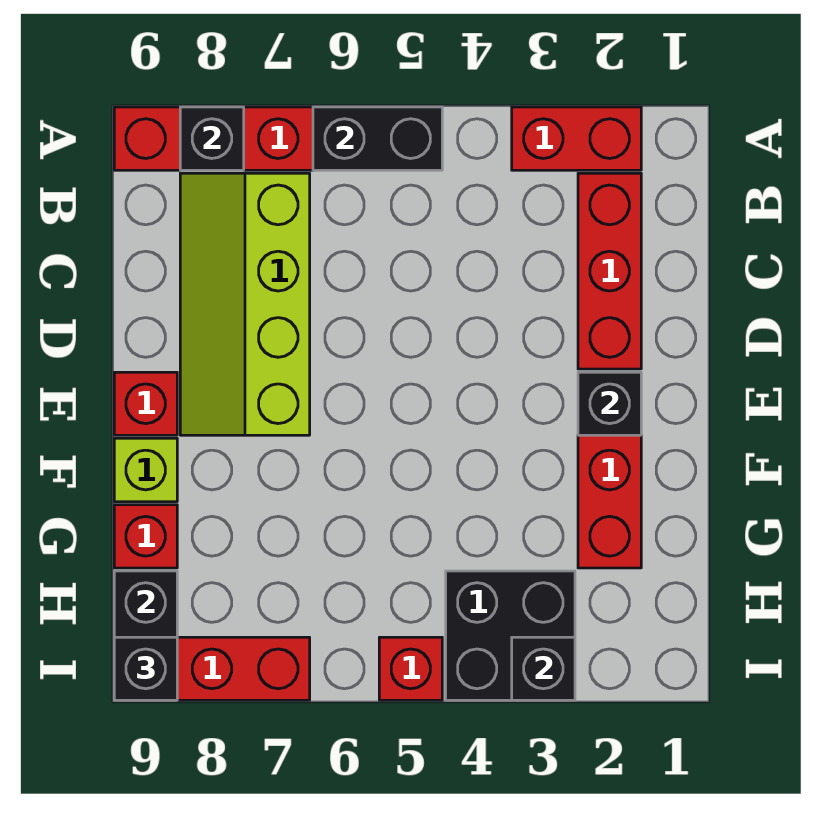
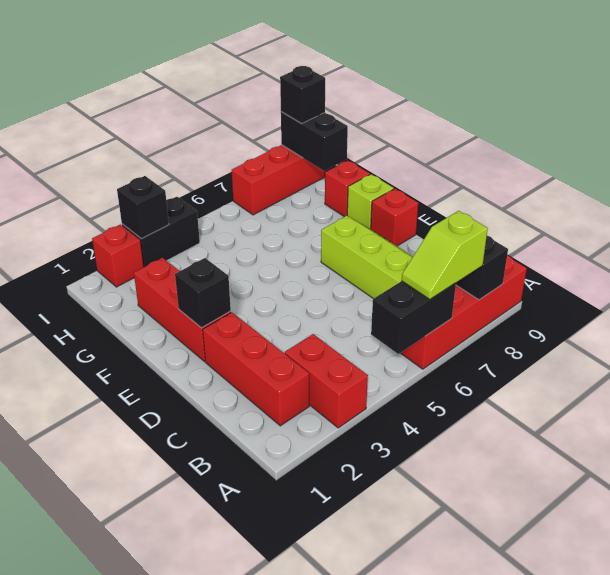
red brick A2:A3 level 1 -> red brick A3:B3 level 1
none -> lime slope A6:A7 level 3 top 7
black brick H3:I4 level 1 -> black brick I3:I4 level 1
red brick I5 level 1 -> red brick I2 level 1

